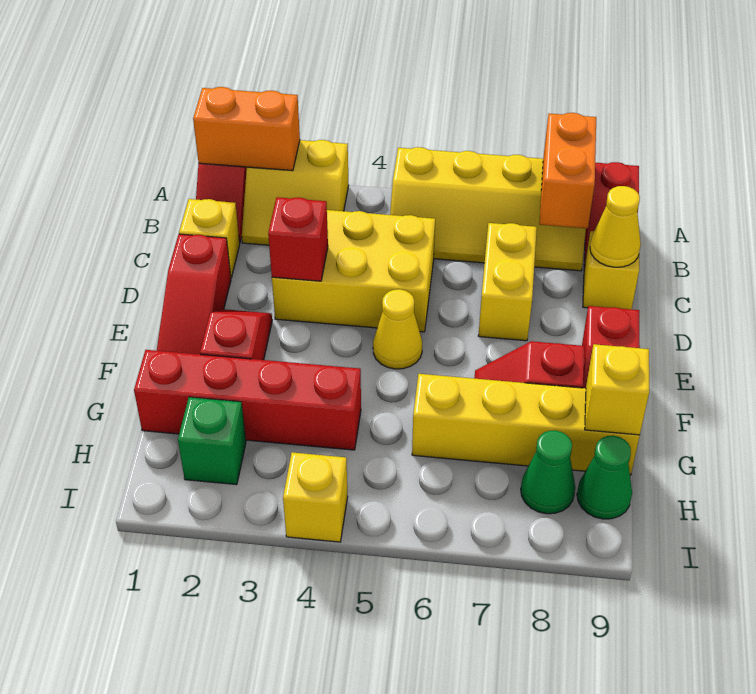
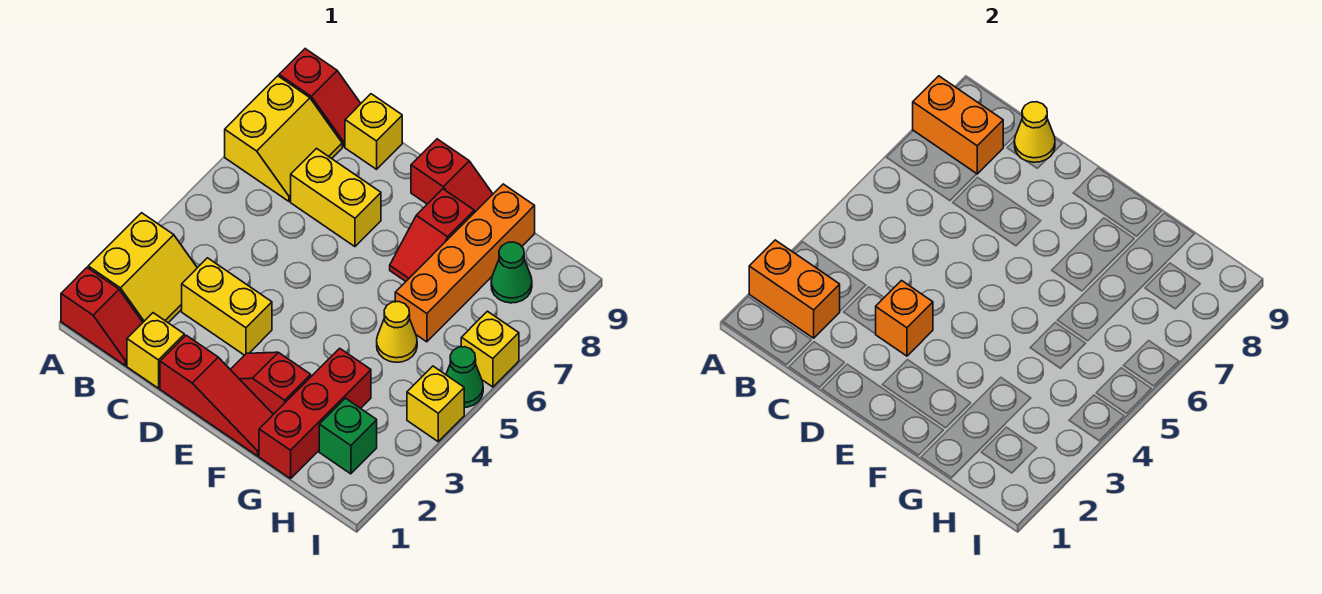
orange brick A1:A2 level 2 -> orange brick A2:B2 level 2
yellow slope A5:B8 level 1 top A -> yellow slope A7:B8 level 1 top A
yellow brick C3:D5 level 1 -> yellow brick C3:D3 level 1
red brick D3 level 2 -> orange brick D3 level 2
yellow cone E5 level 1 -> yellow cone G5 level 1
red brick G1:G4 level 1 -> red brick G1:G3 level 1
yellow brick G6:G9 level 1 -> orange brick G6:G9 level 1
yellow brick G9 level 2 -> yellow brick I6 level 1
green cone H9 level 1 -> green cone I5 level 1

